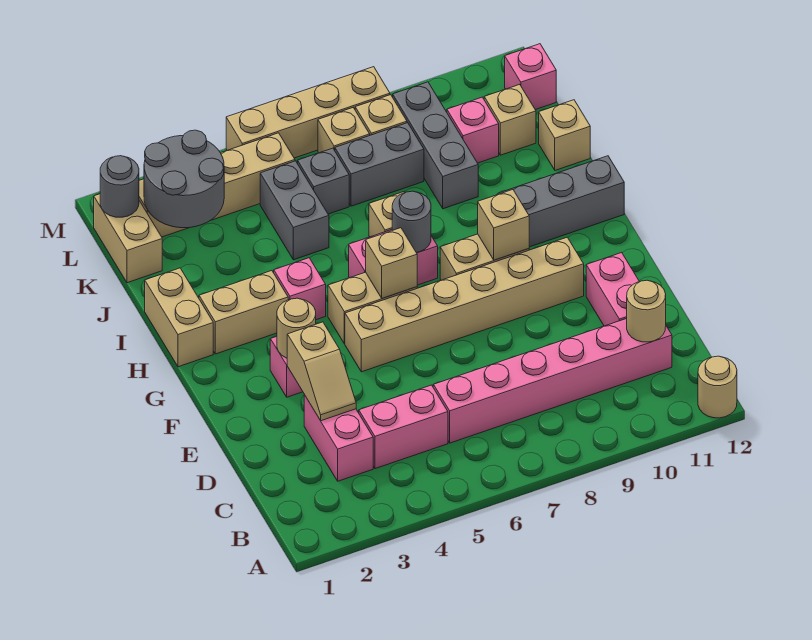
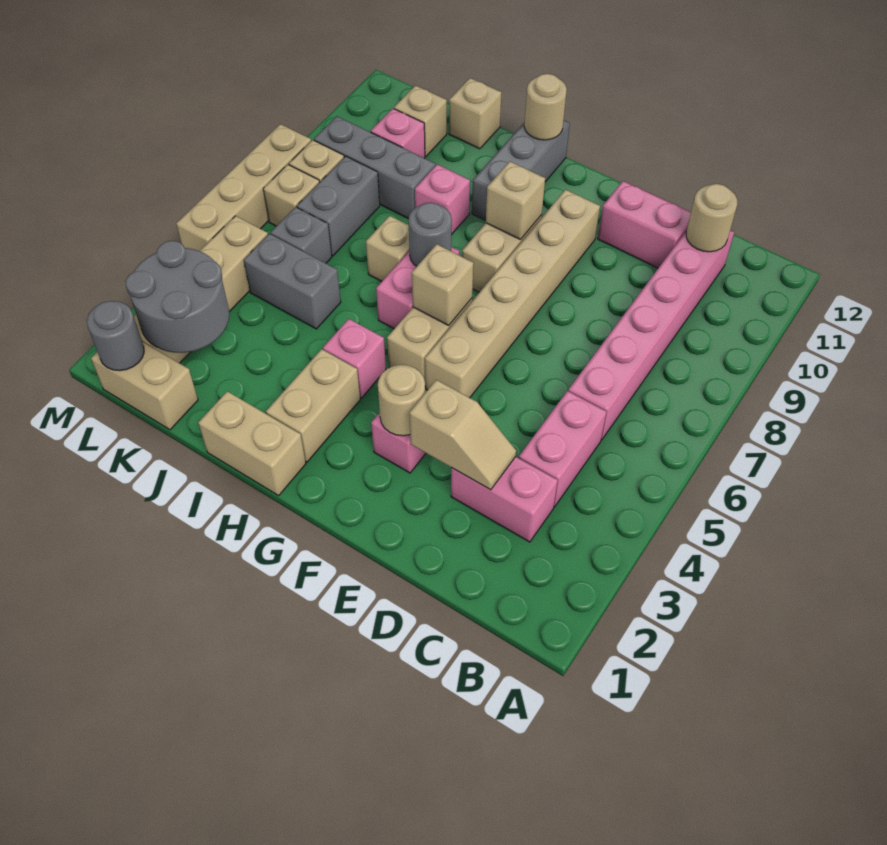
tan round brick A12 level 1 -> tan round brick H12 level 2
pink brick L12 level 1 -> pink brick I9 level 1

